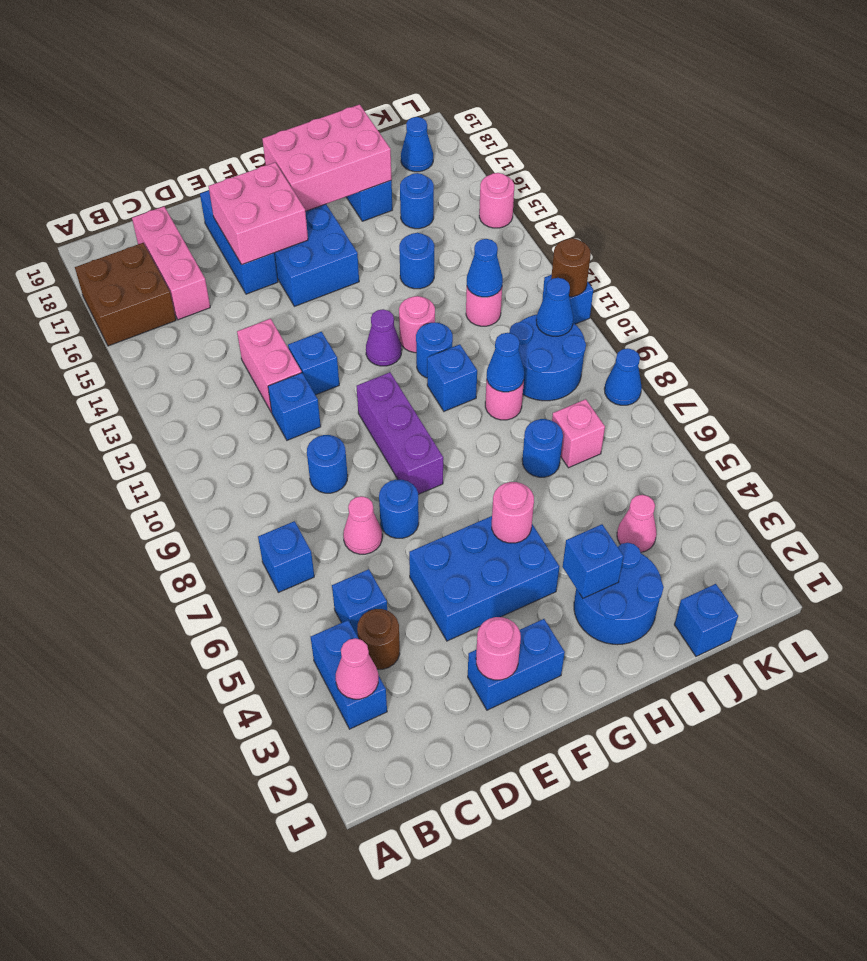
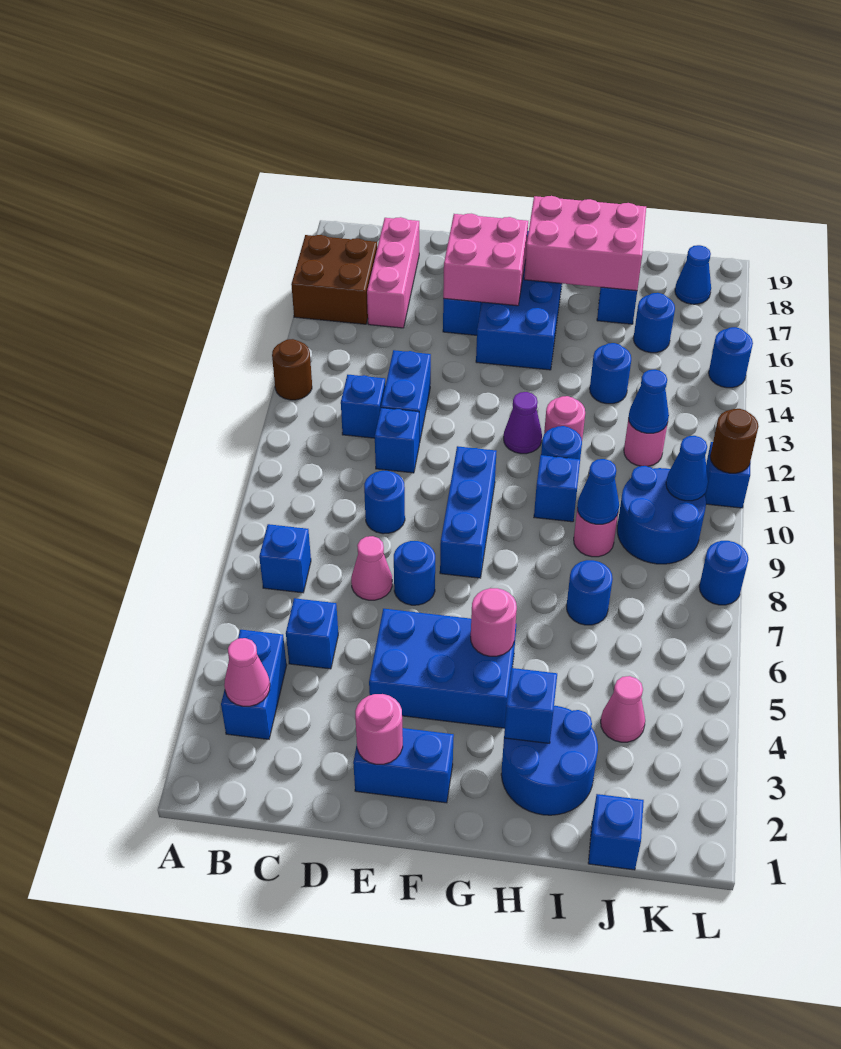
brown round brick C4 level 1 -> brown round brick A13 level 1
pink brick D12:D13 level 1 -> blue brick D12:D13 level 1
blue brick E12 level 1 -> blue brick C12 level 1
purple brick F8:F10 level 1 -> blue brick F8:F10 level 1
pink brick J7 level 1 -> none
blue cone L8 level 1 -> blue round brick L8 level 1
pink round brick L15 level 1 -> blue round brick L15 level 1

